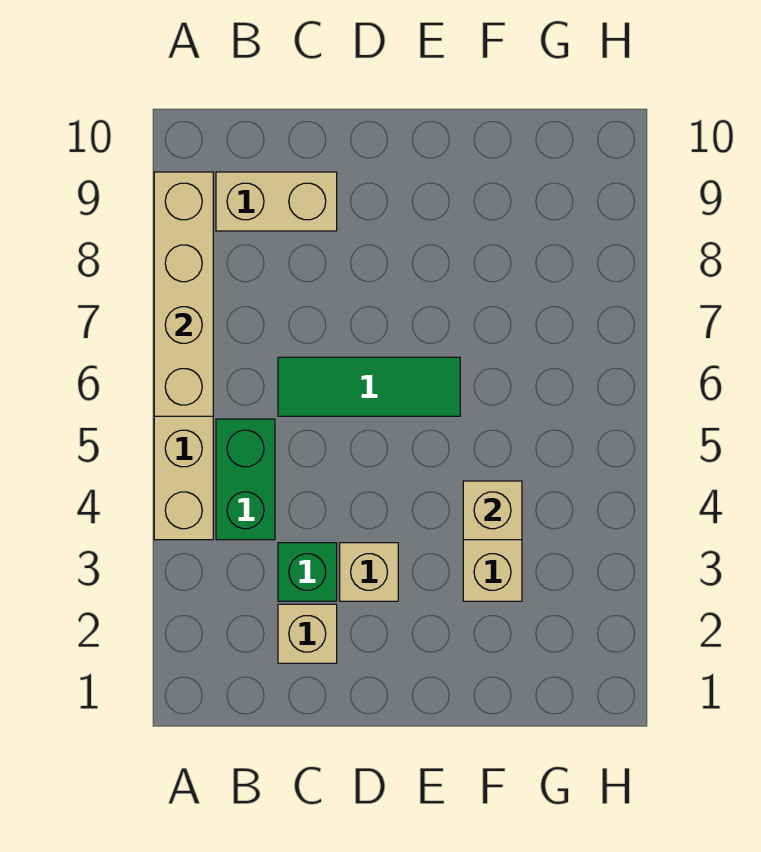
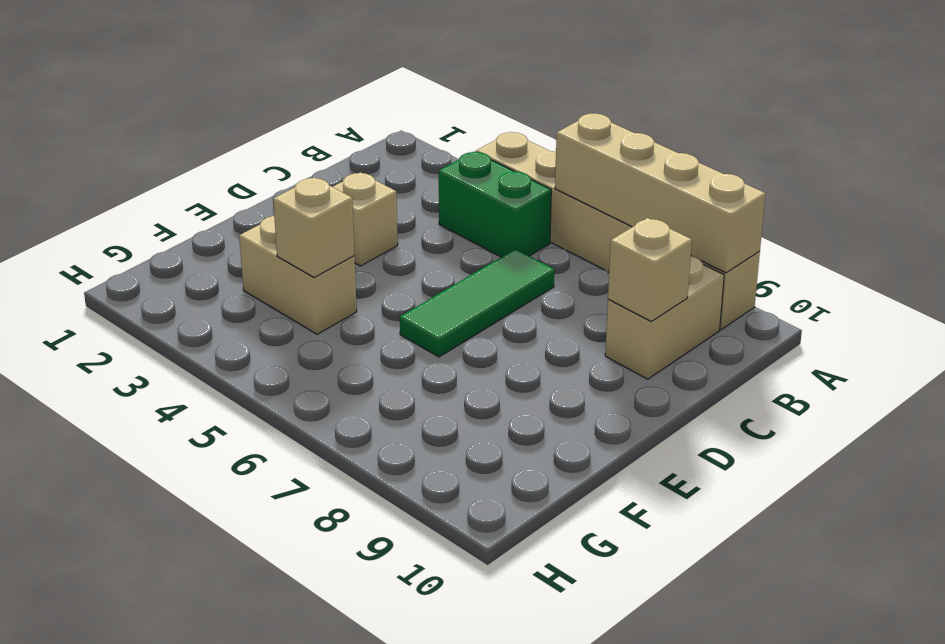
tan brick C2 level 1 -> tan brick C9 level 2
green brick C3 level 1 -> none

